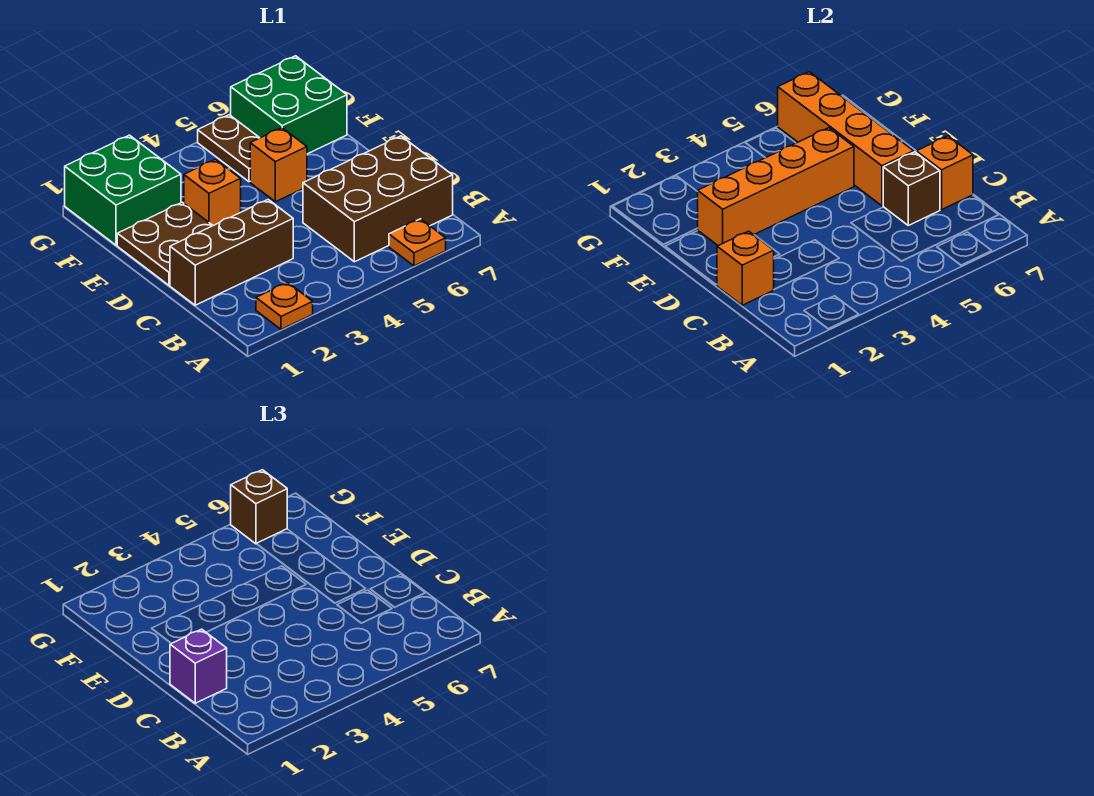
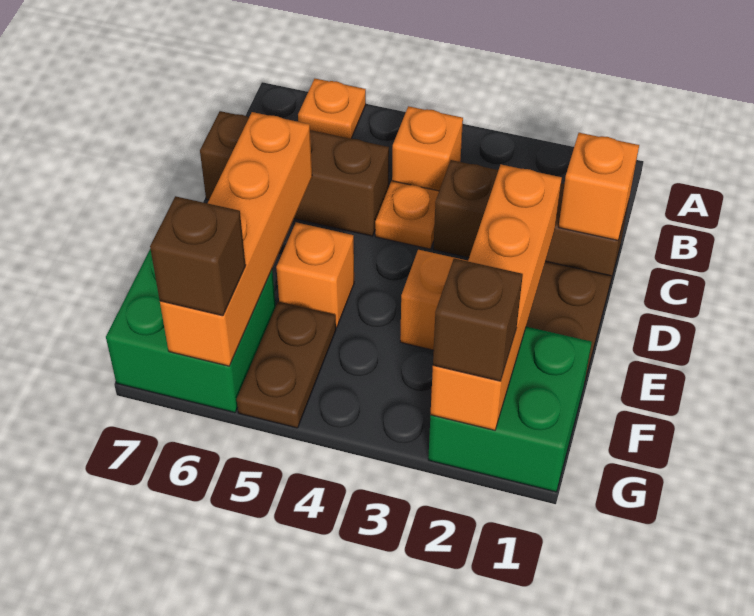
orange plate A2 level 1 -> orange plate C4 level 1
brown brick B5:C7 level 1 -> brown brick C5:C7 level 1
purple brick C1 level 3 -> none
brown brick C6 level 2 -> brown brick G2 level 3
orange brick C7 level 2 -> orange brick B4 level 1
orange brick E2:E5 level 2 -> orange brick D2:G2 level 2

